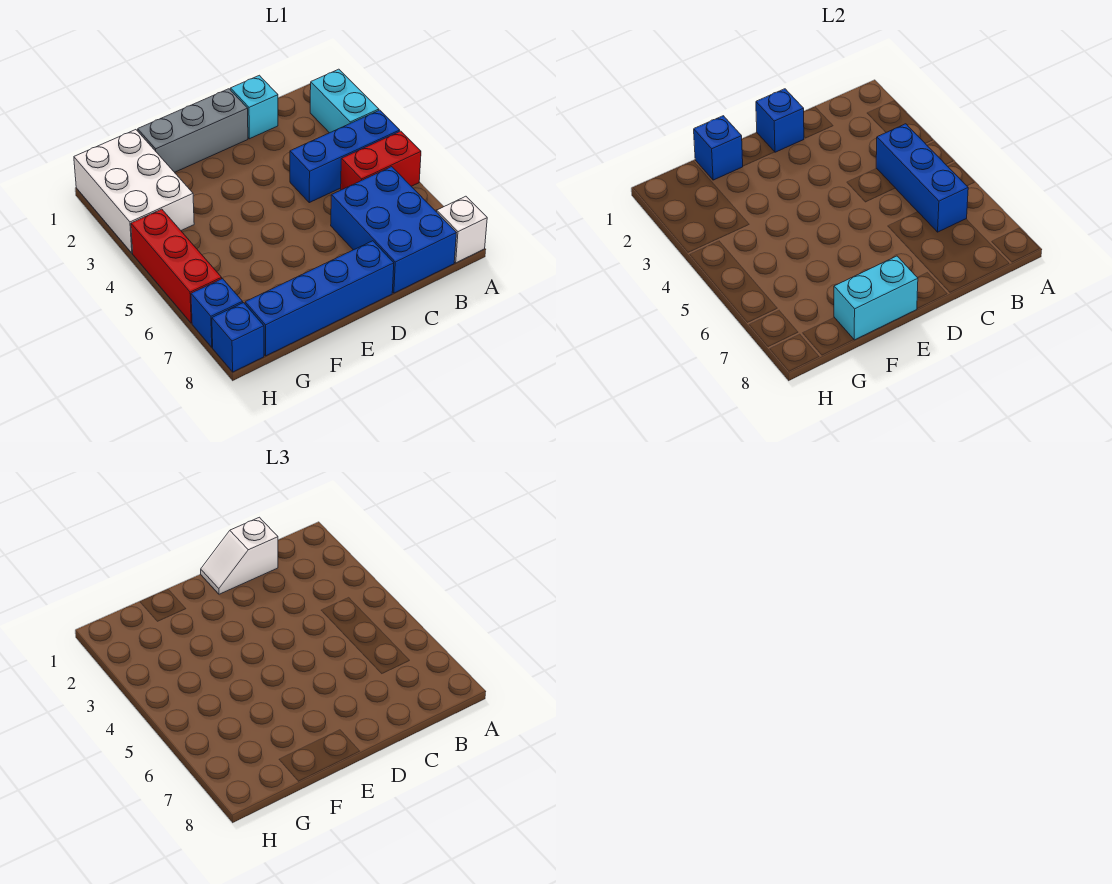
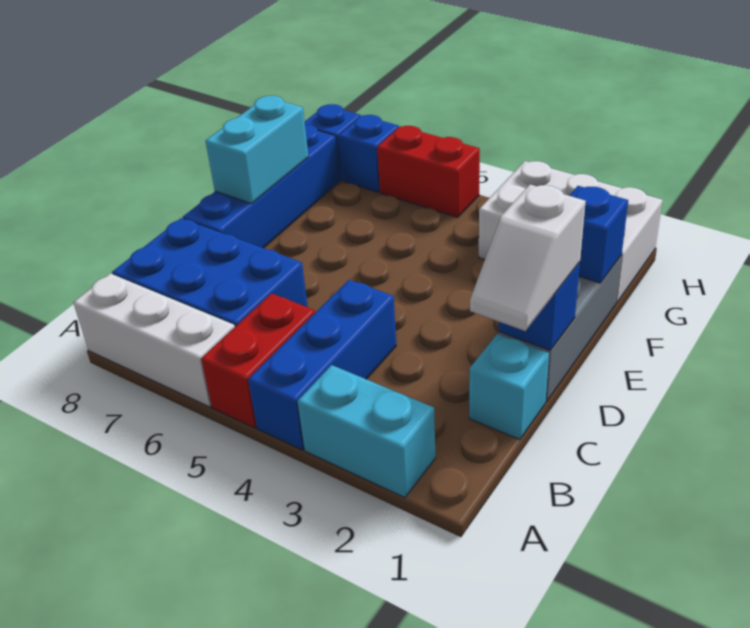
white brick A8 level 1 -> white brick A6:A8 level 1
blue brick B4:B6 level 2 -> none
white slope C1:D1 level 3 top C -> white slope C1:D1 level 3 top D
red brick H4:H6 level 1 -> red brick H5:H6 level 1

